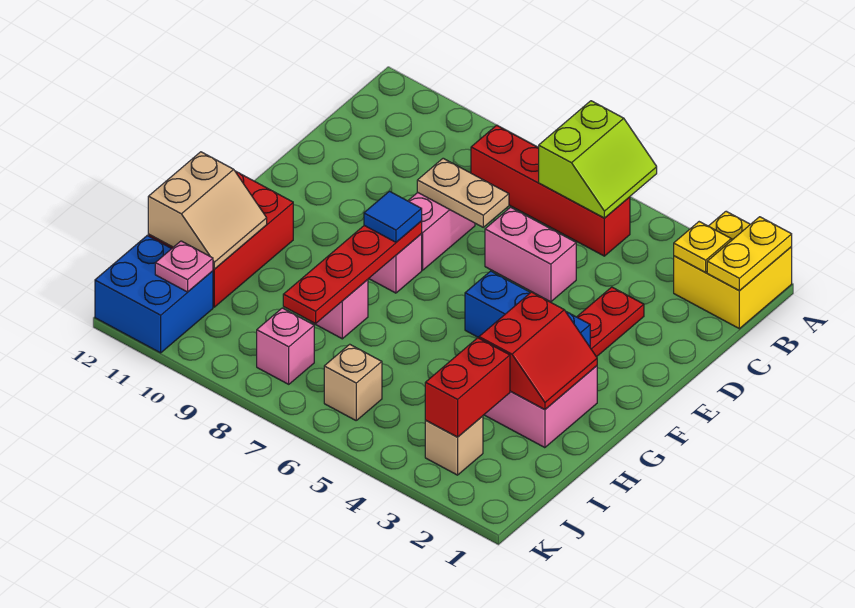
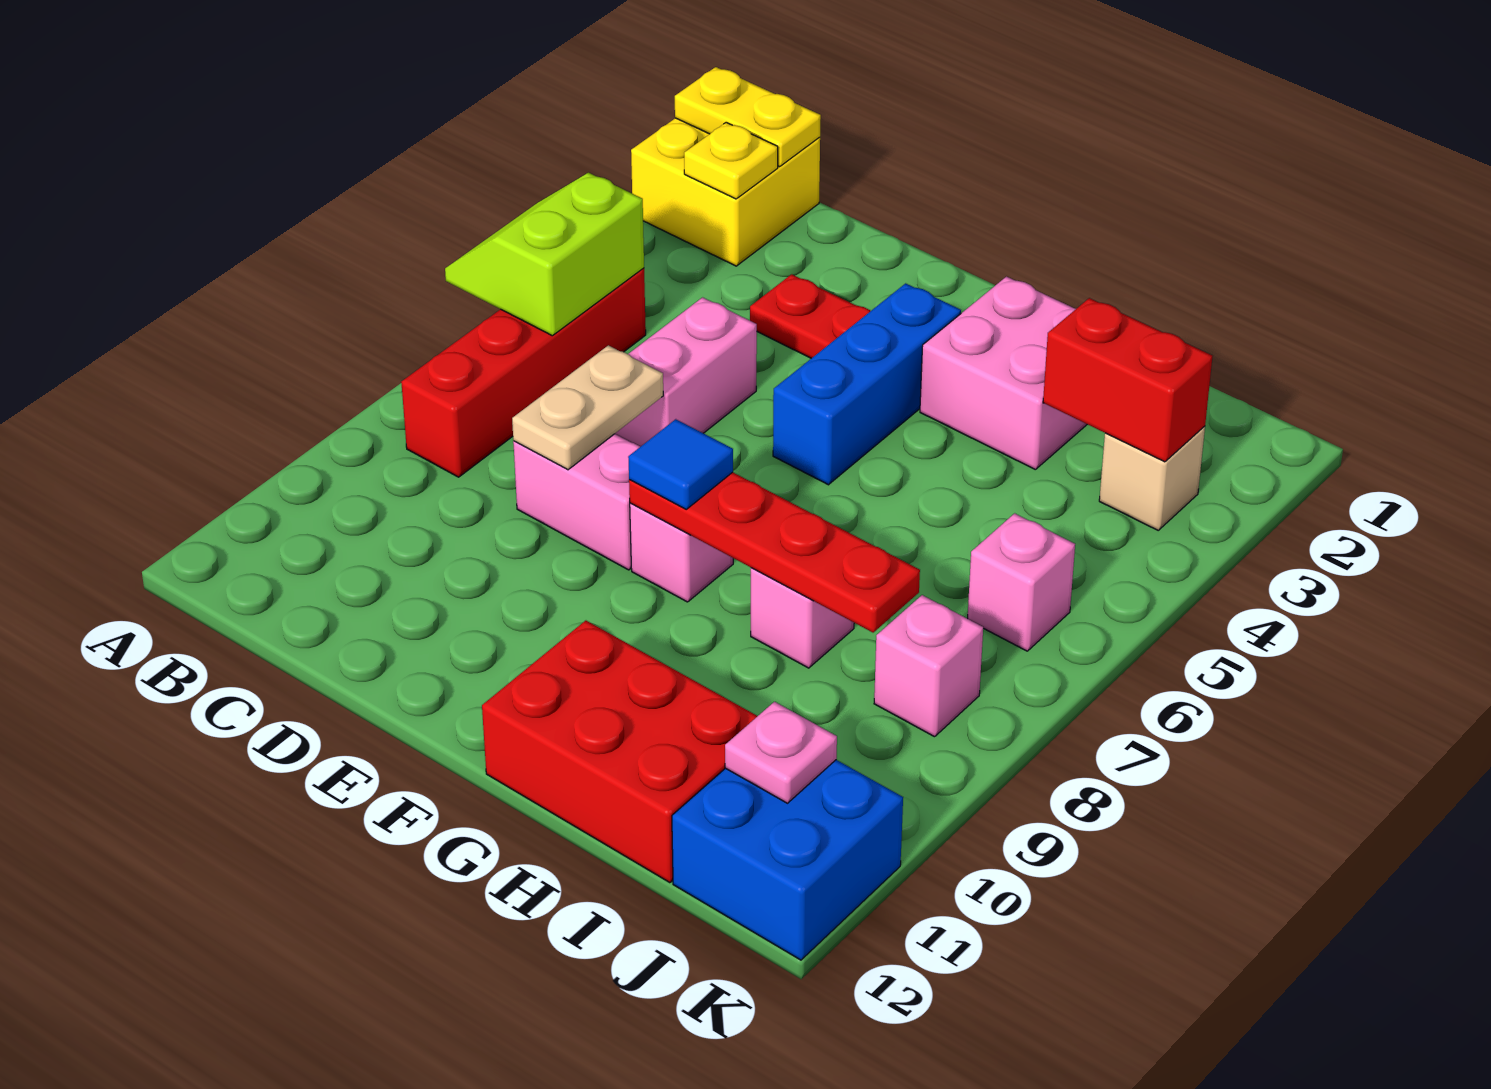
lime slope A5:B6 level 2 top 6 -> lime slope A5:B6 level 2 top B
red slope G2:H3 level 2 top 3 -> none
tan slope H11:I12 level 2 top 12 -> none
tan brick J6 level 1 -> pink brick J6 level 1

